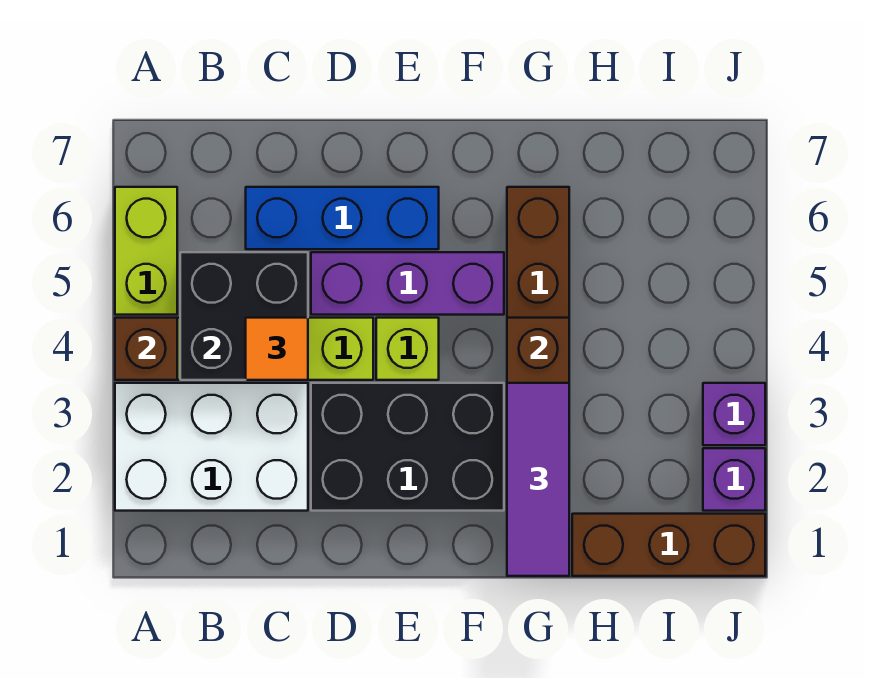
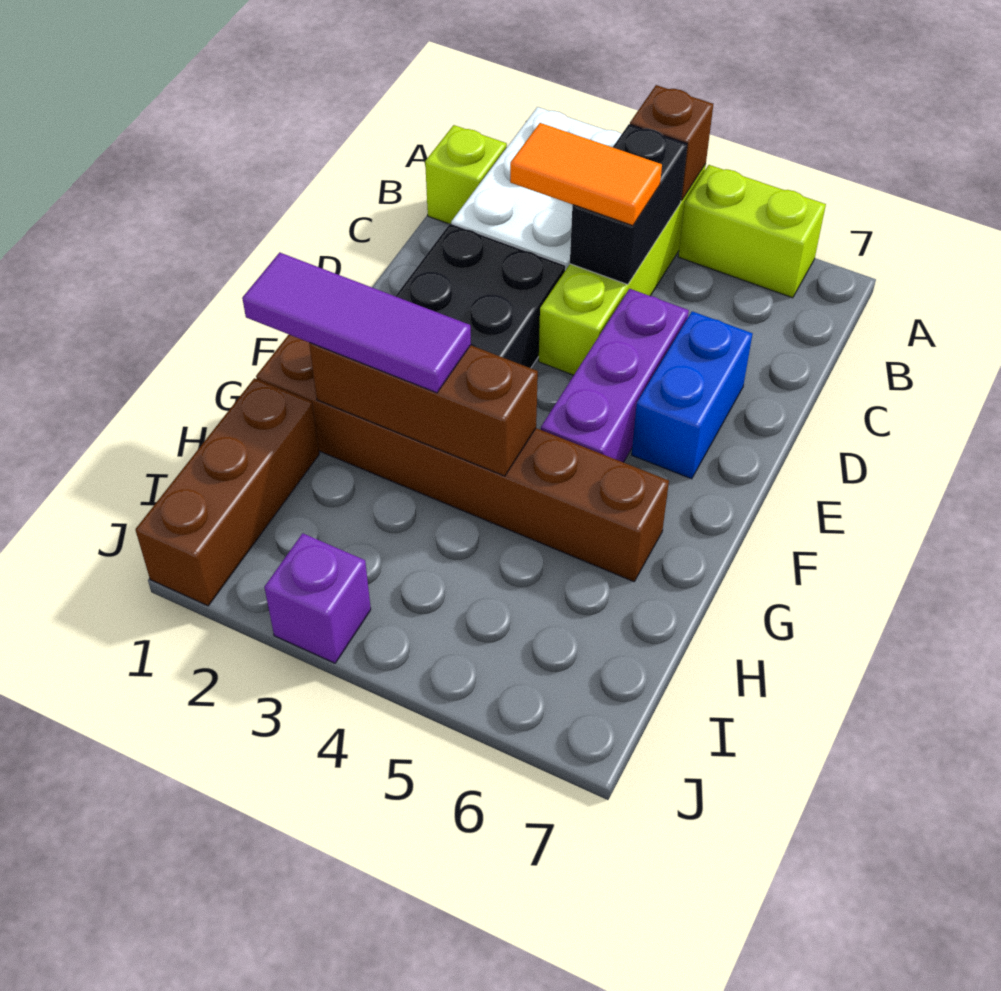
black brick B4:C5 level 2 -> black brick B4:C4 level 2
orange tile C4 level 3 -> orange tile C3:C4 level 3
blue brick C6:E6 level 1 -> blue brick D6:E6 level 1
lime brick E4 level 1 -> lime brick B1 level 1
purple brick J2 level 1 -> none

